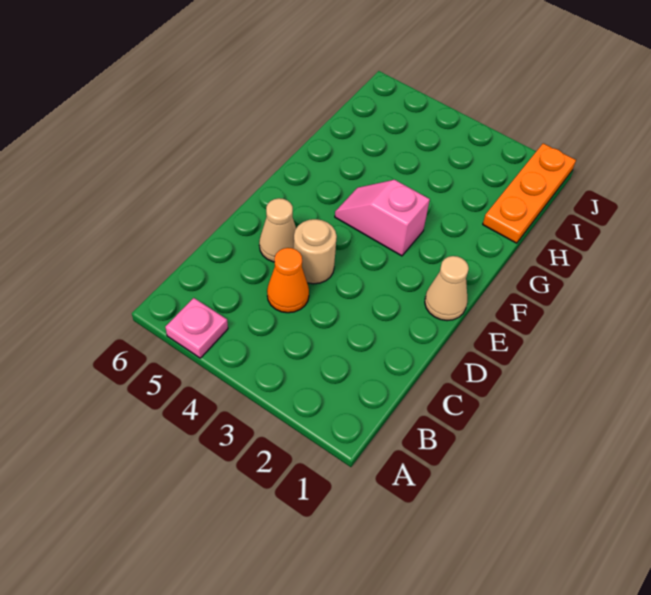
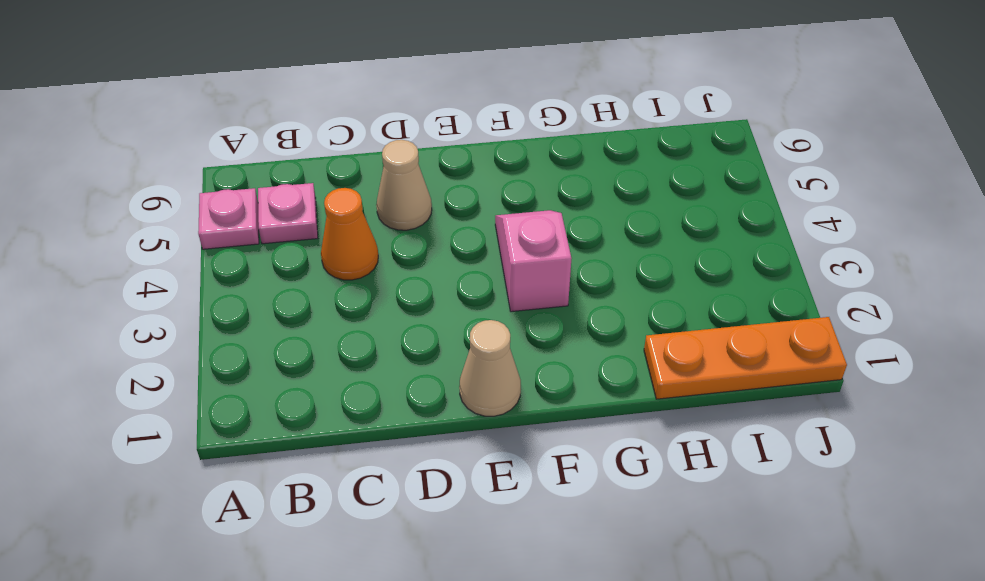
none -> pink plate B5 level 1
tan round brick D4 level 1 -> none

